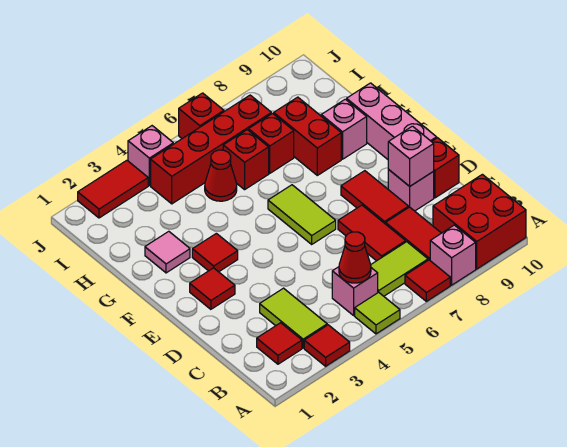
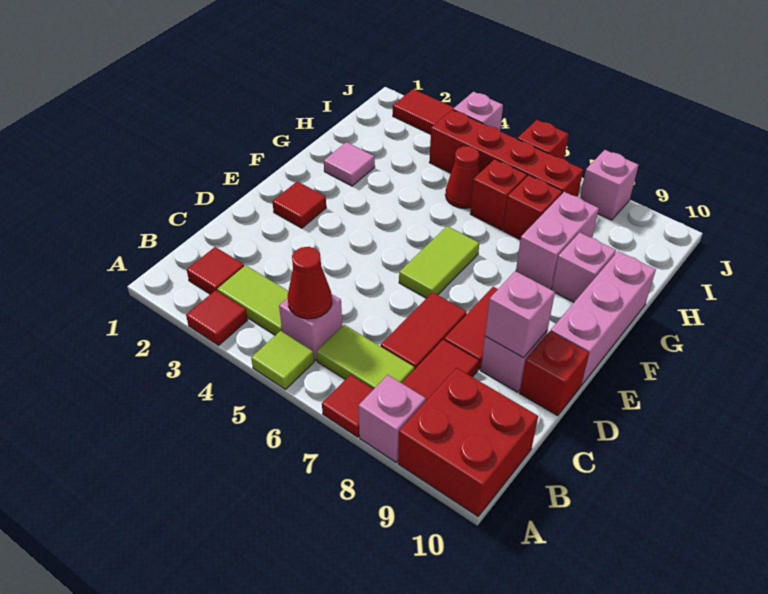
lime tile B3:C3 level 1 -> lime tile B3:B4 level 1
red tile F3 level 1 -> none
red brick G8:H8 level 1 -> pink brick G8:H8 level 1
none -> pink brick J8 level 1

